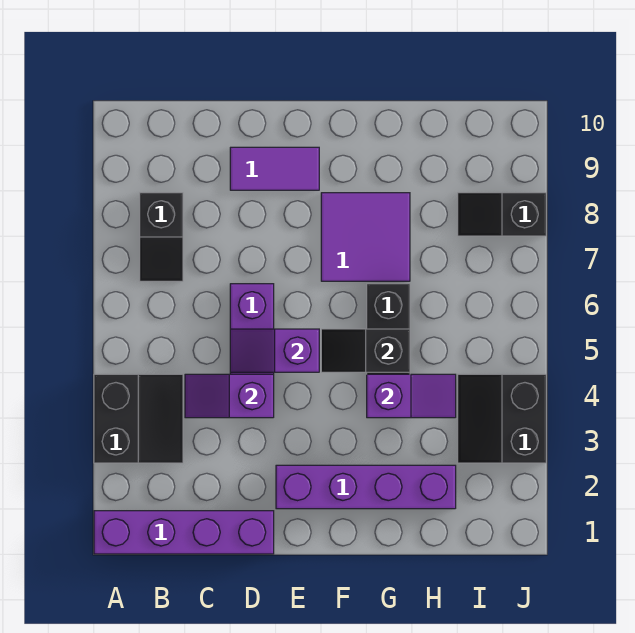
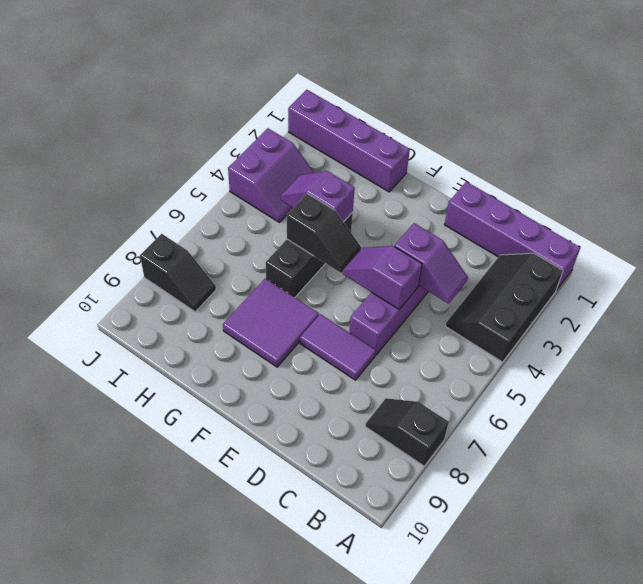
black slope A3:B4 level 1 top A -> black slope A2:B4 level 1 top A
black slope B7:B8 level 1 top 8 -> black slope A8:B8 level 1 top A
purple slope D5:E5 level 2 top E -> purple slope D5:E5 level 2 top D
purple tile D9:E9 level 1 -> purple tile D7:E7 level 1
purple brick E2:H2 level 1 -> purple brick G1:J1 level 1
black slope I3:J4 level 1 top J -> purple slope I3:J4 level 1 top J

